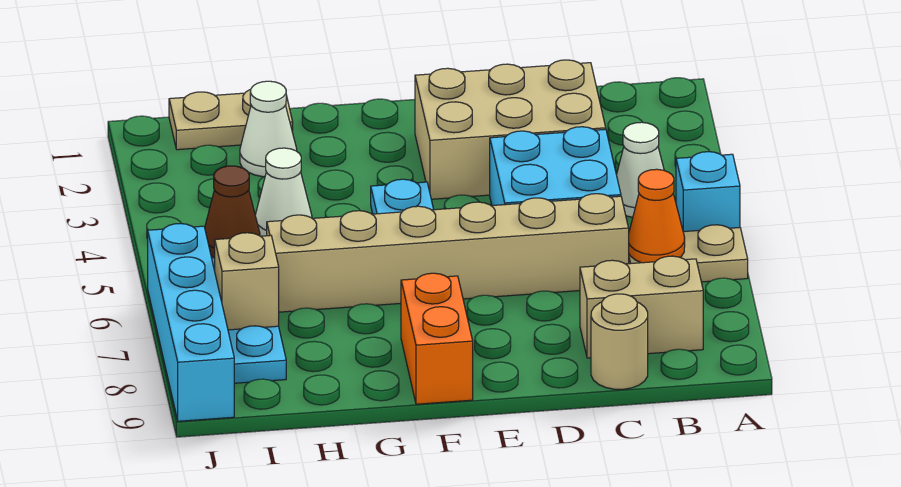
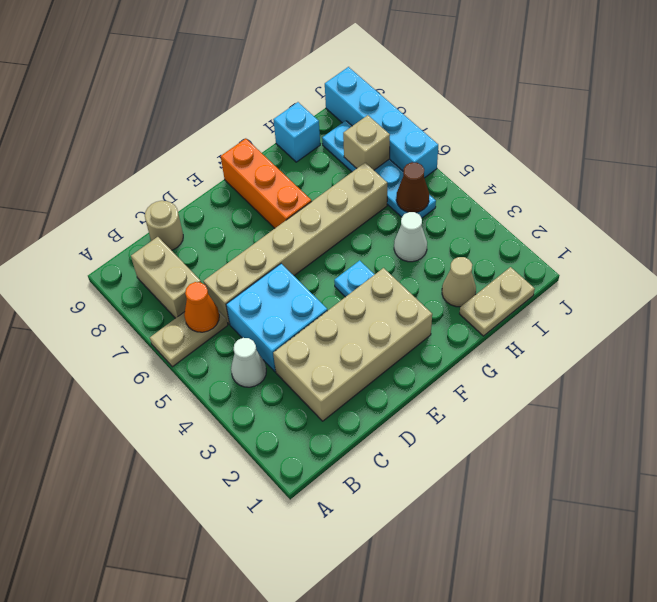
cyan brick A5 level 1 -> cyan brick H9 level 1
tan brick B8:C8 level 1 -> tan brick B7:B8 level 1
tan brick C2:E3 level 1 -> tan brick C2:F3 level 1
orange brick F8:F9 level 1 -> orange brick F7:F9 level 1
white cone H2 level 1 -> tan cone H2 level 1

